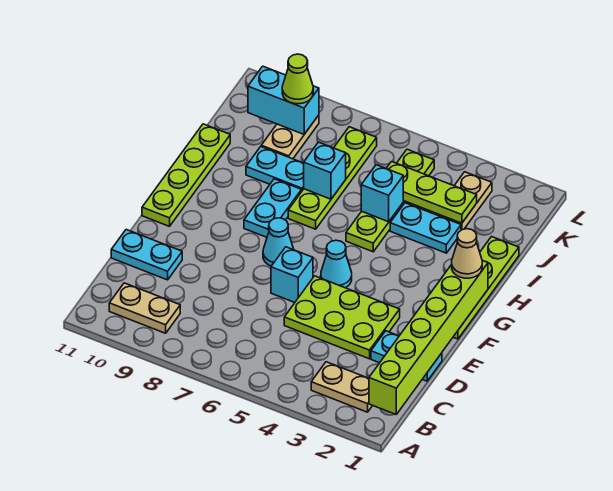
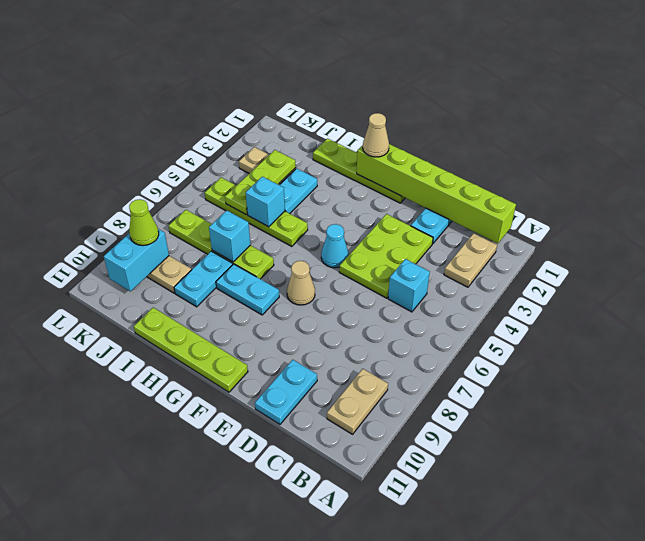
cyan brick E6 level 1 -> cyan brick C5 level 1
cyan cone F7 level 1 -> tan cone F7 level 1

